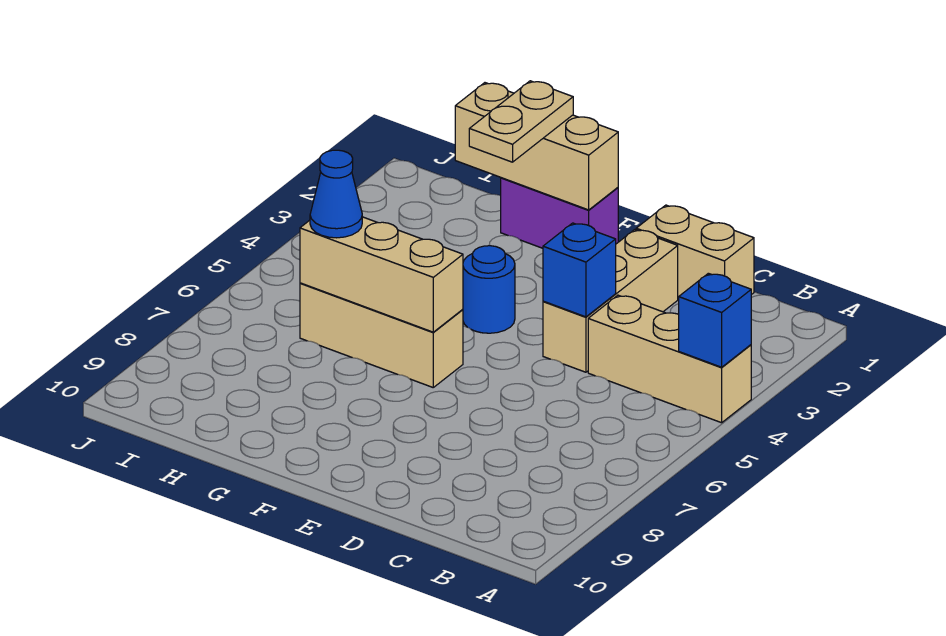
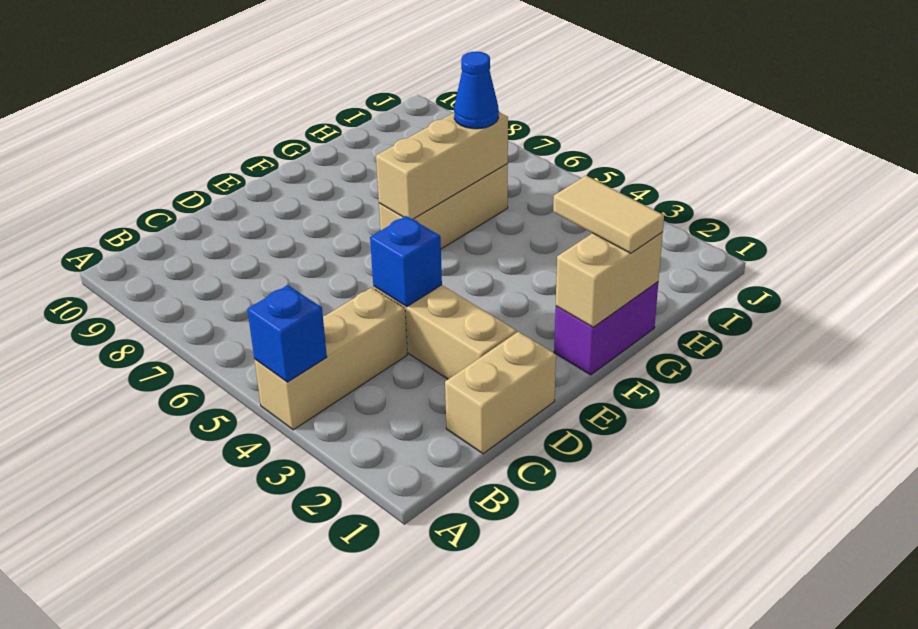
tan brick F1:H1 level 2 -> tan brick F1:G1 level 2
blue round brick F4 level 1 -> none
tan plate G1:G2 level 3 -> tan tile G1:G2 level 3

